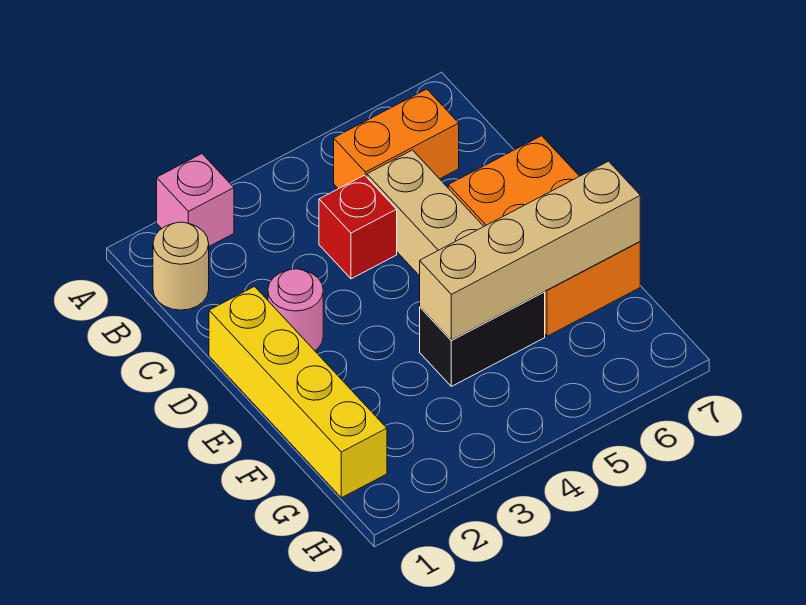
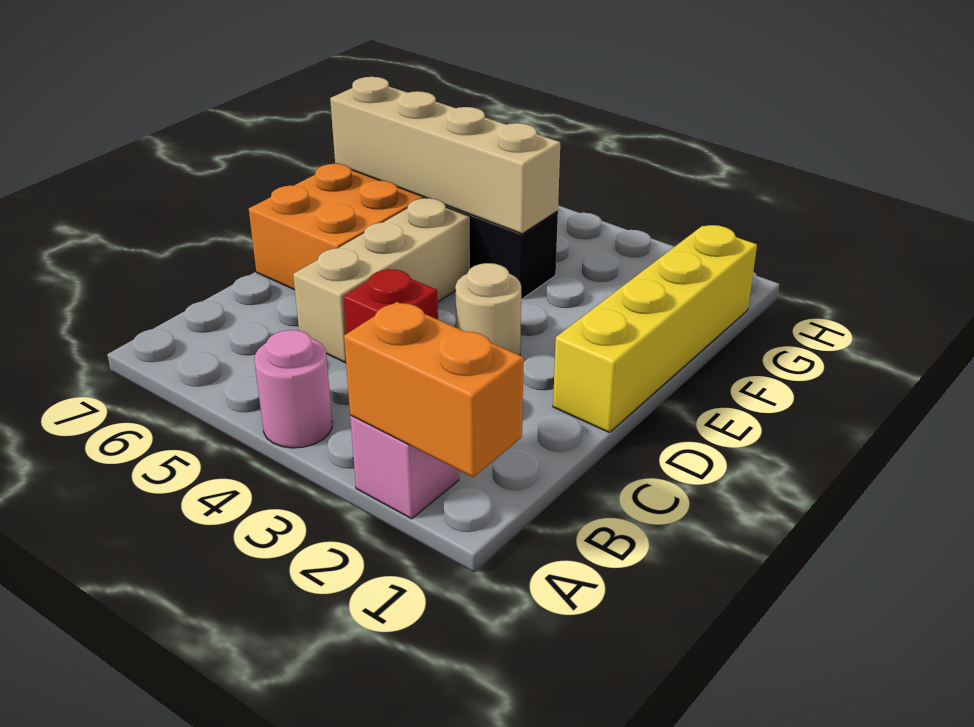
tan round brick B1 level 1 -> tan round brick D3 level 1
orange brick B5:B6 level 1 -> orange brick A1:A2 level 2
pink round brick D2 level 1 -> pink round brick A4 level 1

